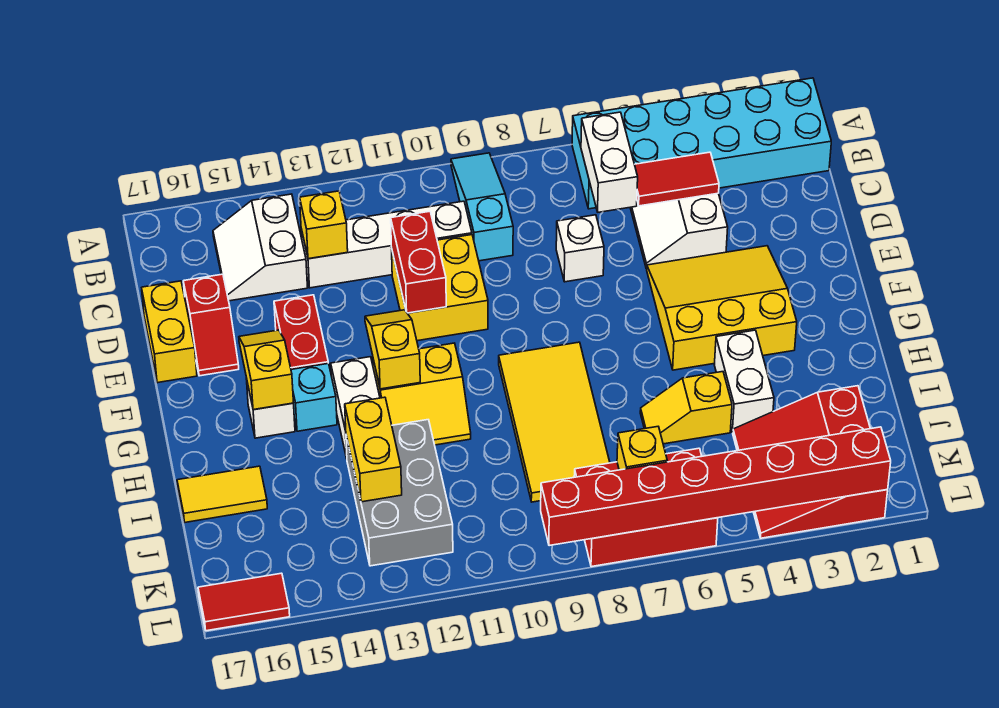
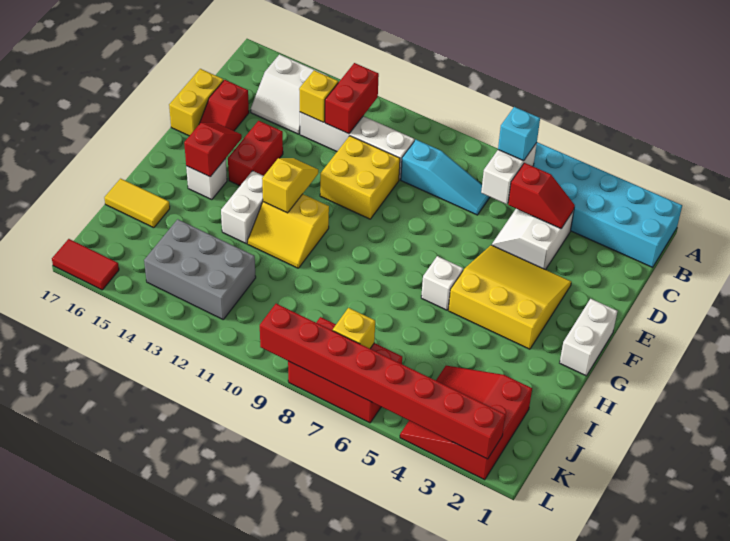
cyan slope A9:C9 level 1 top C -> cyan slope C7:C9 level 1 top 9
white slope B14:C15 level 1 top 14 -> white slope B14:C15 level 1 top B
red tile C4:C5 level 2 -> red slope C4:C5 level 2 top 5
white brick D7 level 1 -> white brick G6 level 1
red brick D11:E11 level 2 -> red brick B12:C12 level 2
yellow slope F15:G15 level 2 top G -> red slope F15:G15 level 2 top G
yellow tile G8:J9 level 1 -> none
cyan brick G14 level 1 -> cyan brick B6 level 3
white brick H4:I4 level 1 -> white brick F1:G1 level 1
yellow slope I5:I6 level 1 top 5 -> none
grey brick I12:K13 level 1 -> grey brick J12:K14 level 1
yellow brick I13:J13 level 2 -> none

